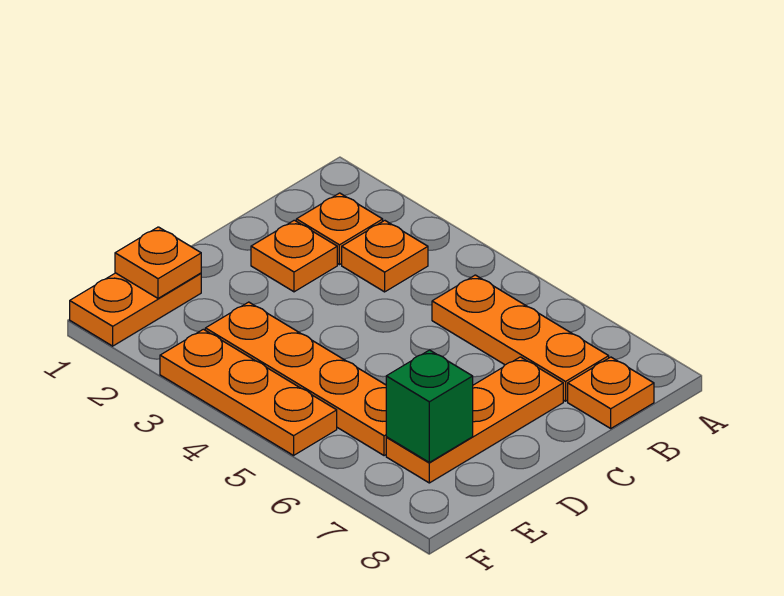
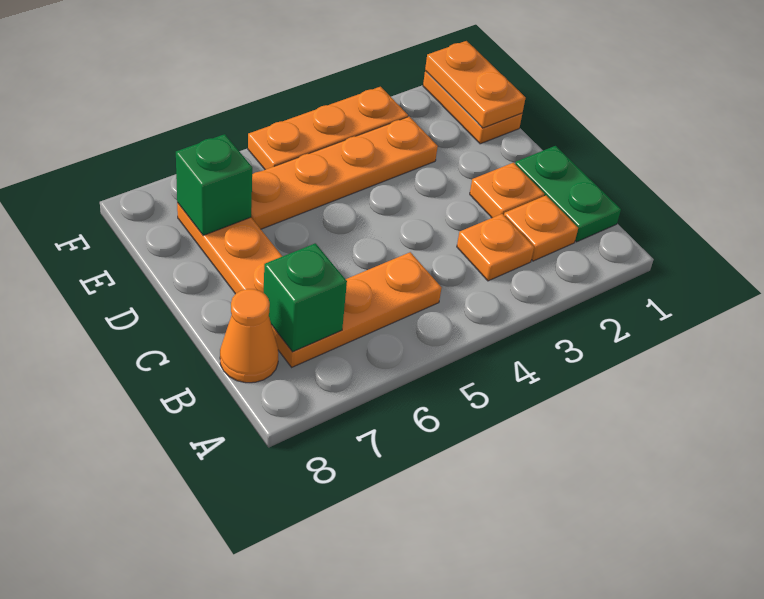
none -> green plate B1:C1 level 1
none -> green brick B7 level 2
orange plate B8 level 1 -> orange cone B8 level 1
orange plate E1 level 2 -> orange plate E1:F1 level 2

